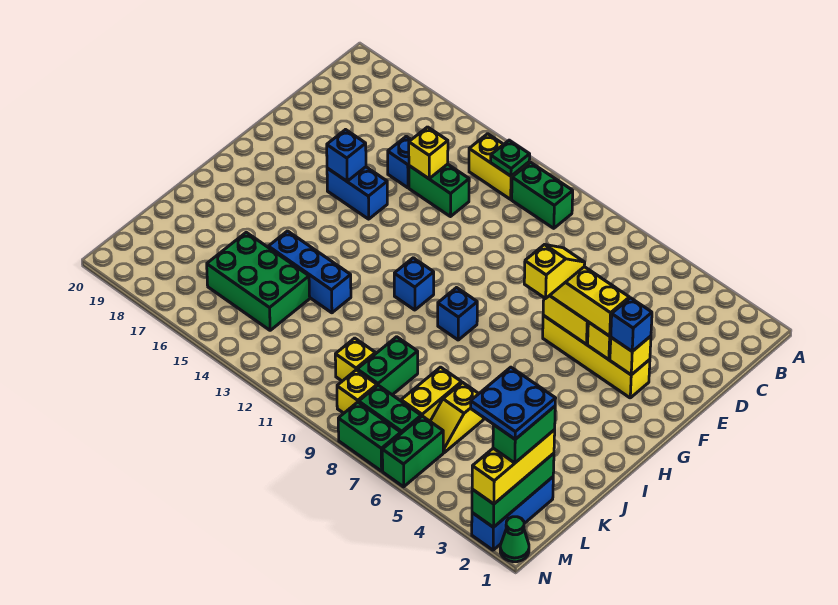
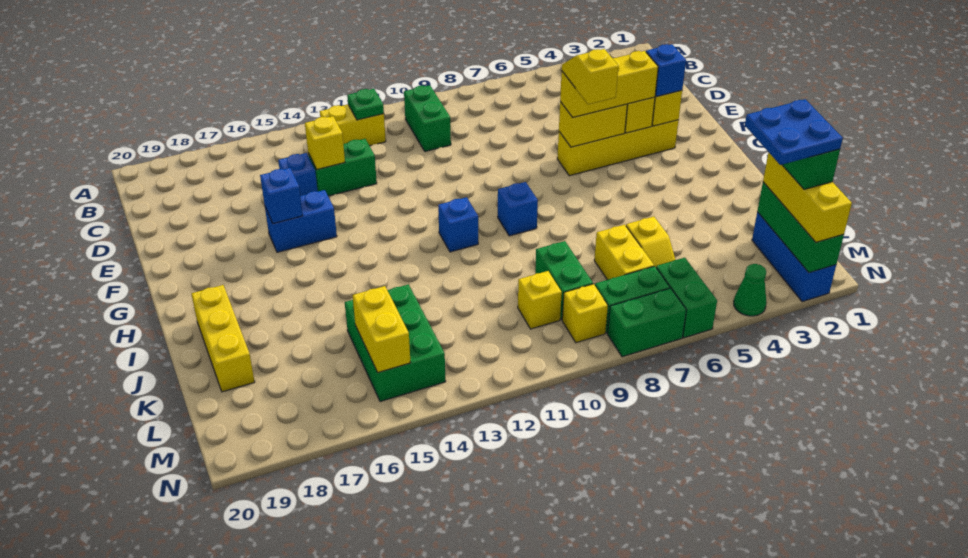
green brick B10:B11 level 1 -> green brick B10:C10 level 1
none -> yellow brick I19:K19 level 1
blue brick J13:J15 level 1 -> none
green brick K14:L16 level 1 -> green brick K14:M15 level 1
none -> yellow brick L15:M15 level 2
green cone N1 level 1 -> green cone N4 level 1

